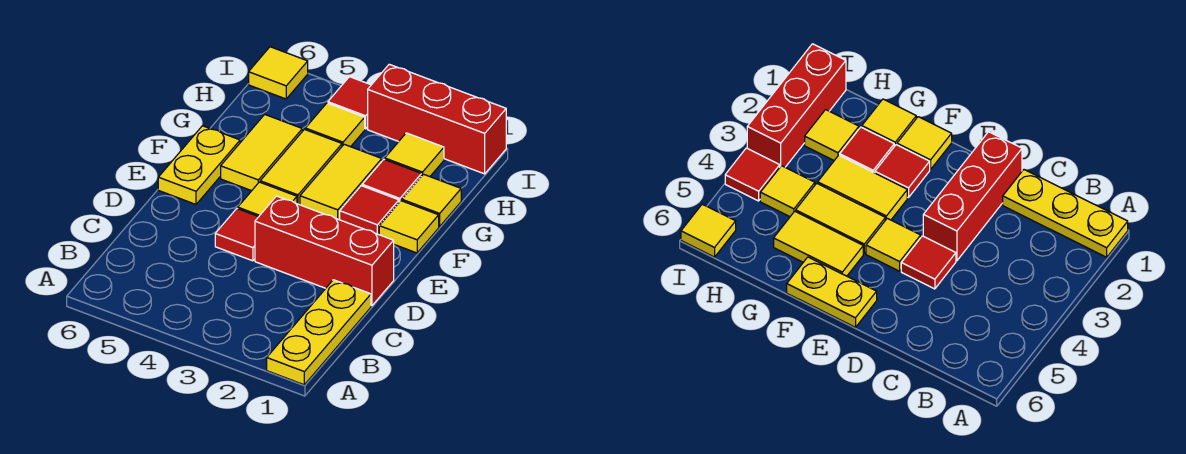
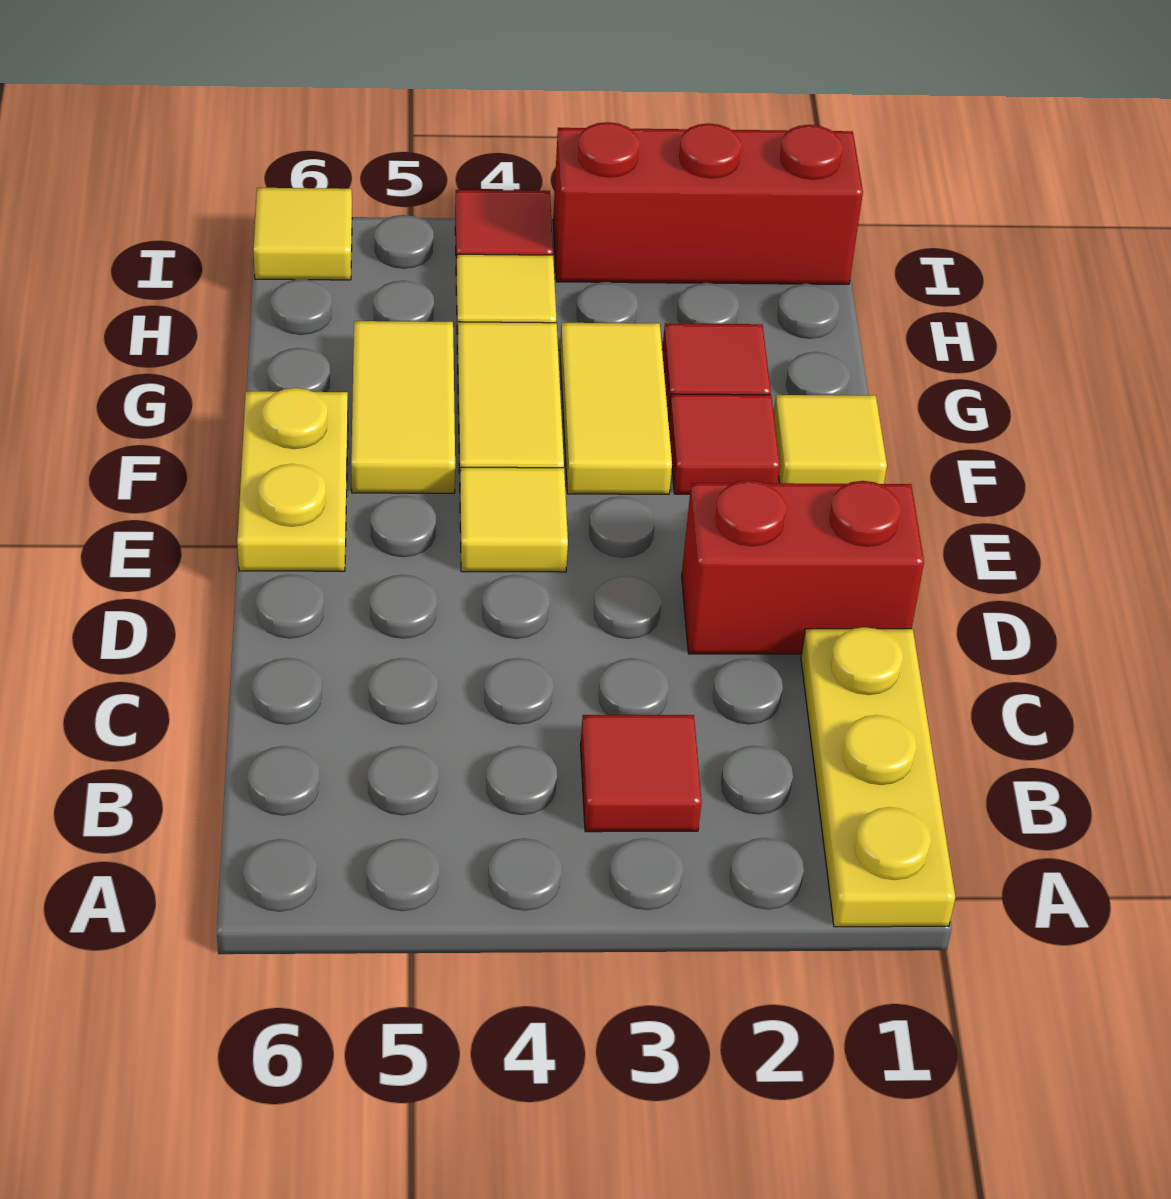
red brick D1:D3 level 1 -> red brick D1:D2 level 1
red tile D4 level 1 -> red tile B3 level 1
yellow tile G1 level 1 -> none
yellow tile H2 level 1 -> none

